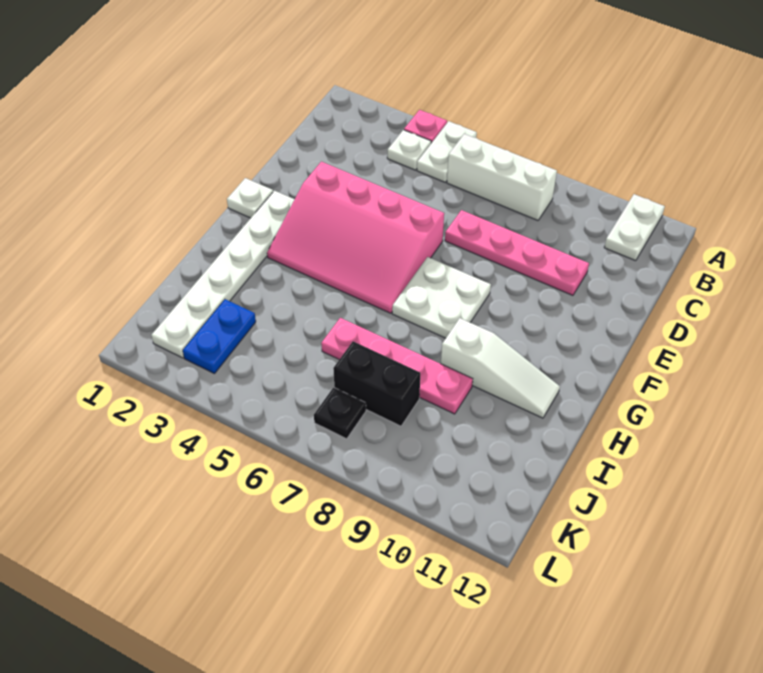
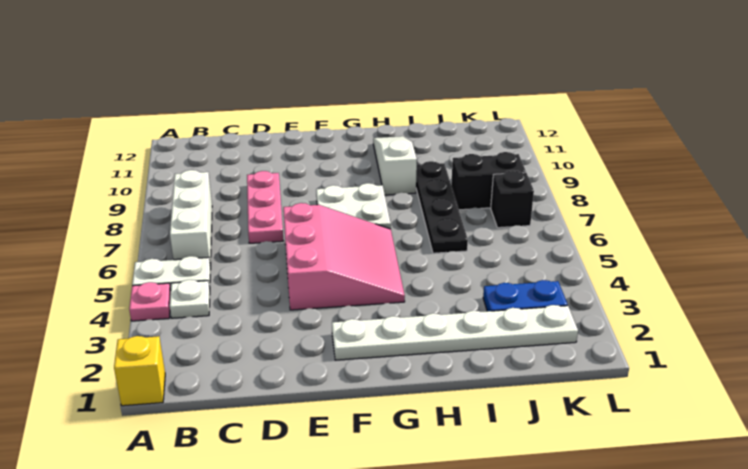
none -> yellow brick A1 level 1
white plate A11:B11 level 1 -> none
pink plate D7:D10 level 1 -> pink plate D7:D9 level 1
pink slope E3:G6 level 1 top E -> pink slope E4:G6 level 1 top E
white plate F1 level 1 -> none
pink plate I6:I9 level 1 -> black plate I6:I9 level 1
black brick J7:J8 level 1 -> black brick J8:K8 level 1
black plate K7 level 1 -> black brick K7 level 1

